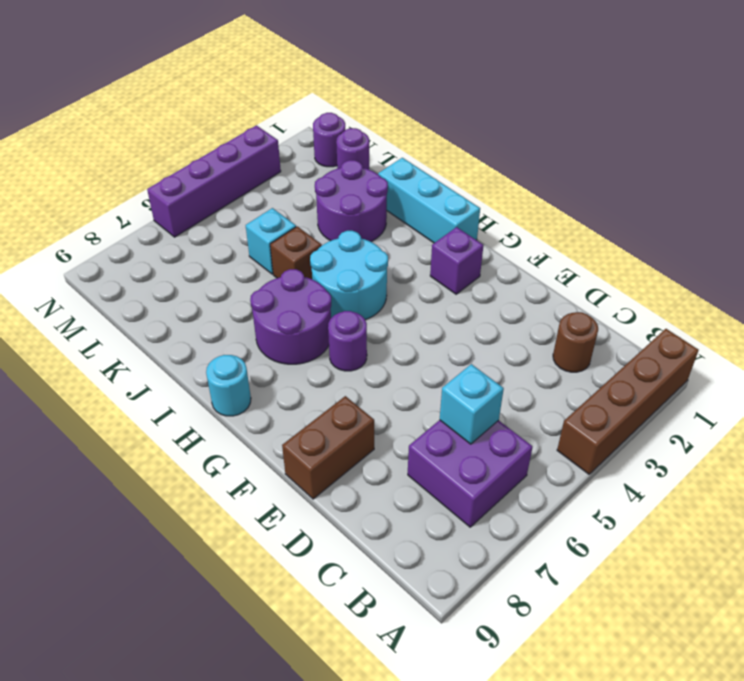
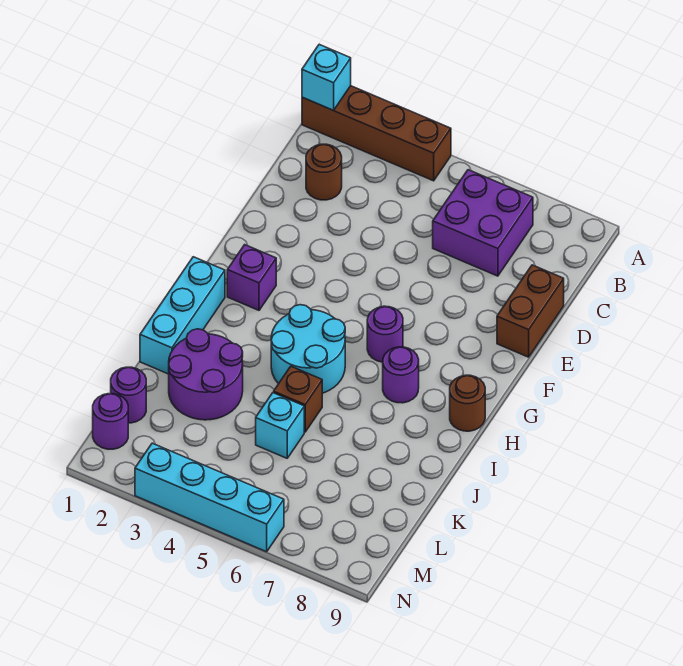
cyan brick C6 level 2 -> cyan brick A1 level 2
brown brick E8:E9 level 1 -> brown brick D9:E9 level 1
purple round brick H6:I7 level 1 -> purple round brick H7 level 1
cyan round brick H9 level 1 -> brown round brick H9 level 1
purple brick N3:N6 level 1 -> cyan brick N3:N6 level 1

